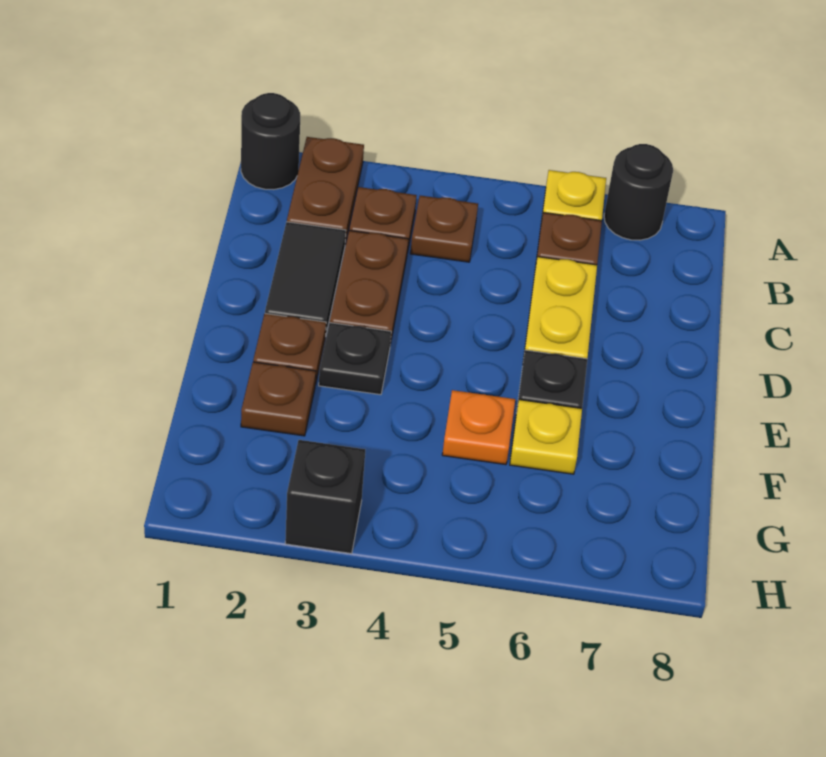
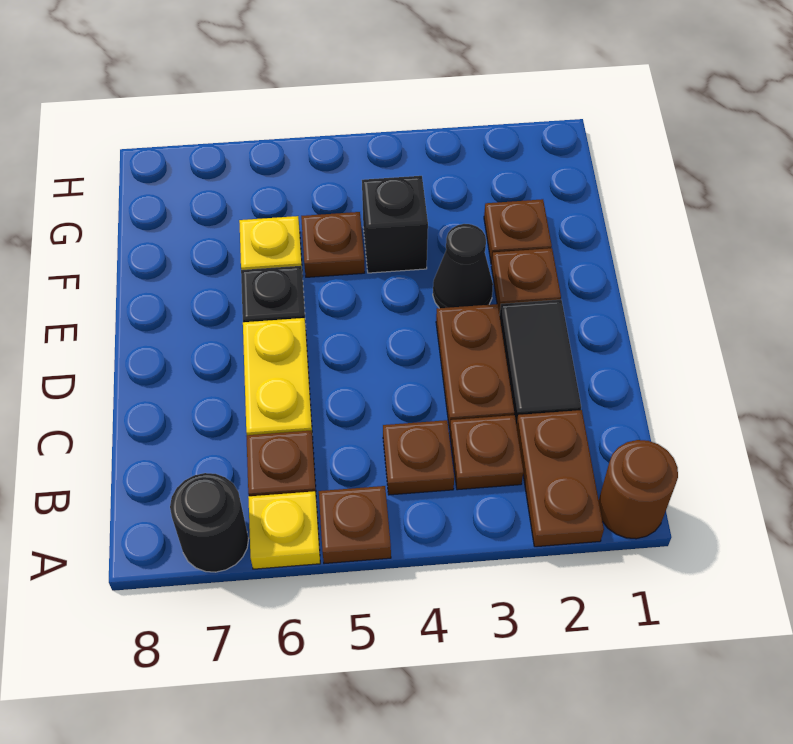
black round brick A1 level 1 -> brown round brick A1 level 1
none -> brown plate A5 level 1
black plate E3 level 1 -> black cone E3 level 1
orange plate F5 level 1 -> brown plate F5 level 1
black brick H3 level 1 -> black brick F4 level 1

